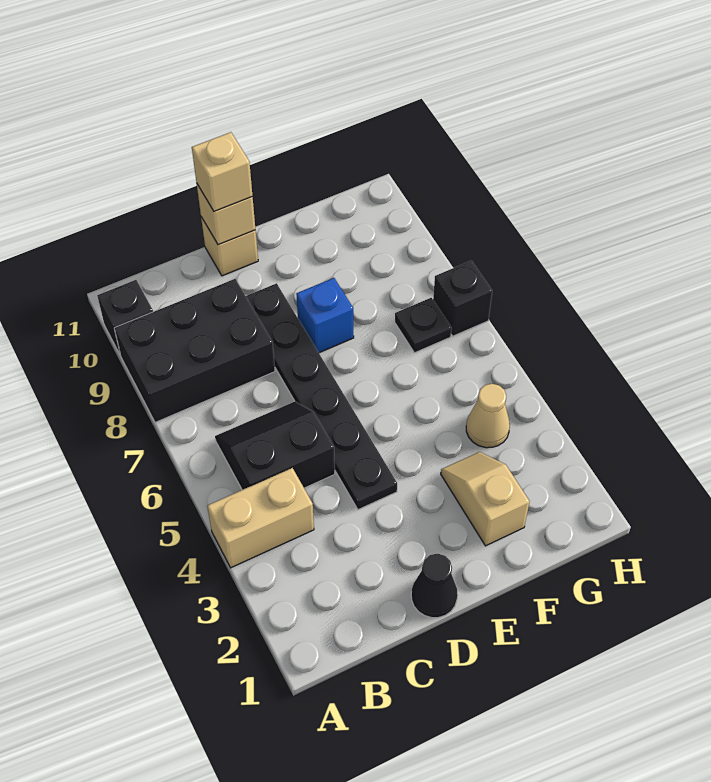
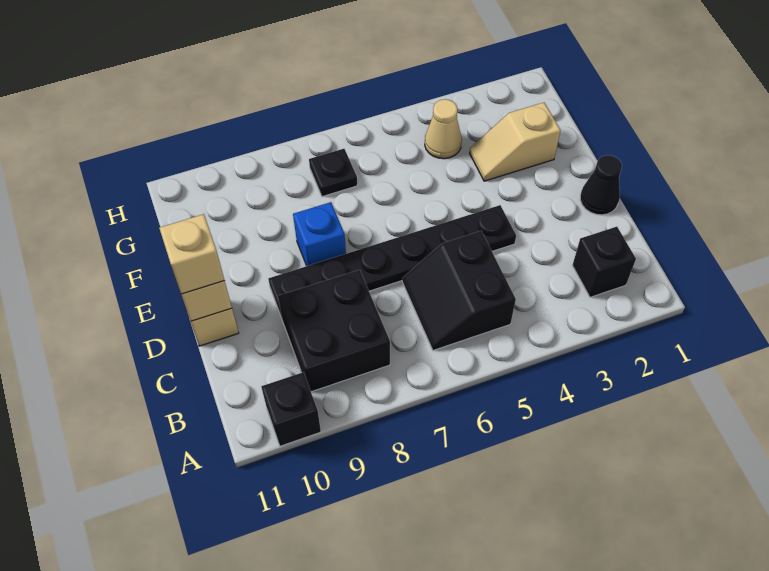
tan brick A4:B4 level 1 -> none
black brick A8:C9 level 1 -> black brick B8:C9 level 1
black brick H7 level 1 -> black brick B2 level 1

